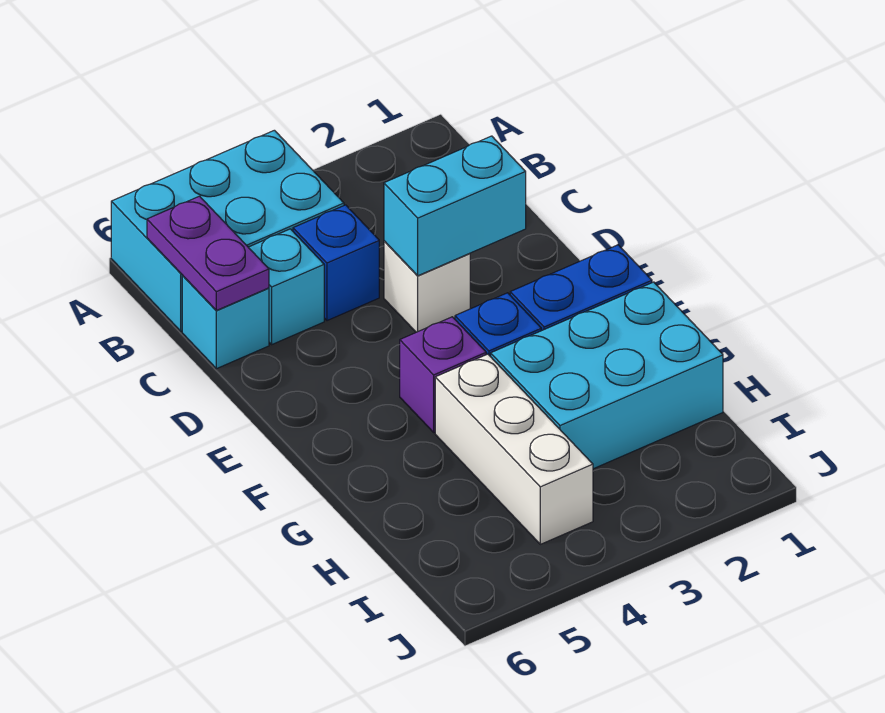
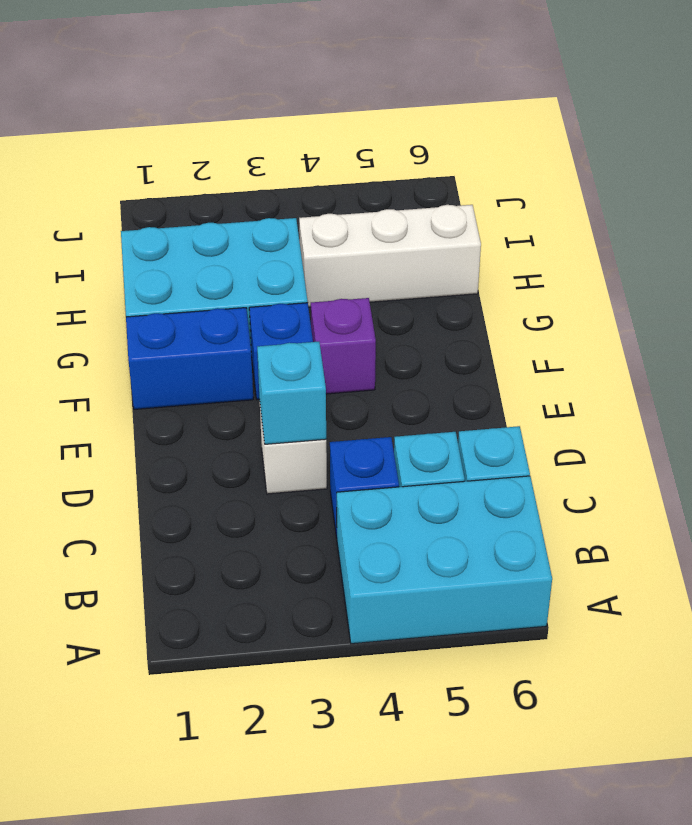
purple plate B6:C6 level 2 -> none
cyan brick D2:D3 level 2 -> cyan brick D3 level 2
white brick G4:I4 level 1 -> white brick H4:H6 level 1

